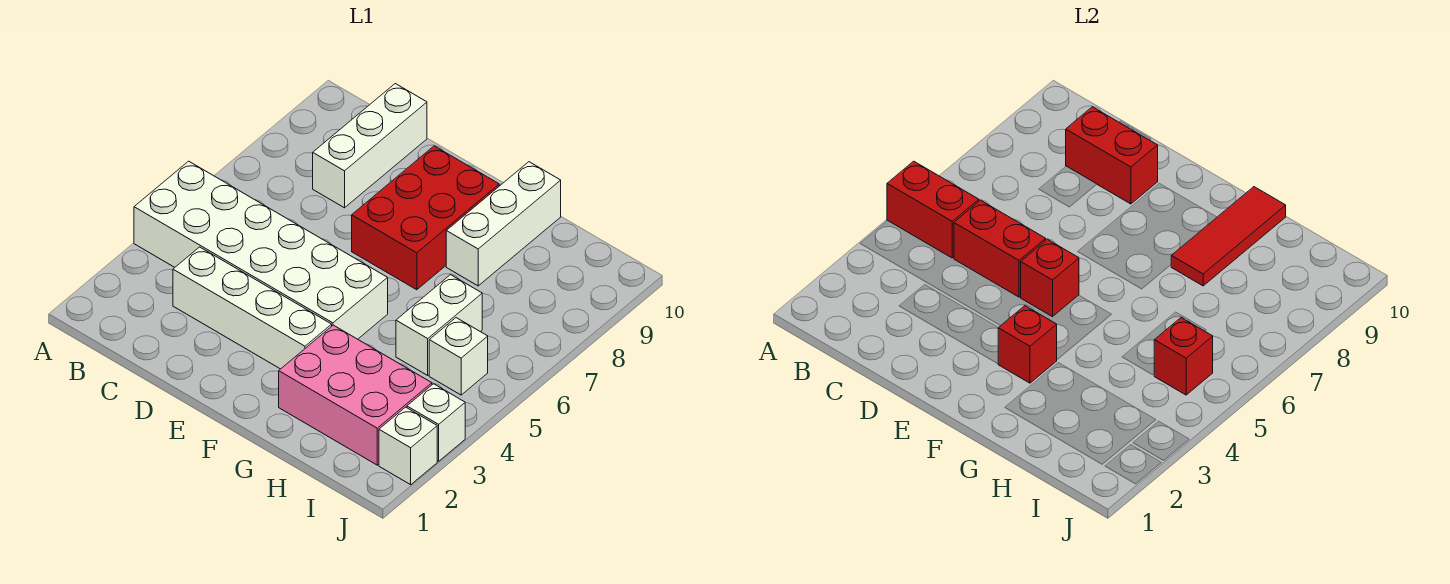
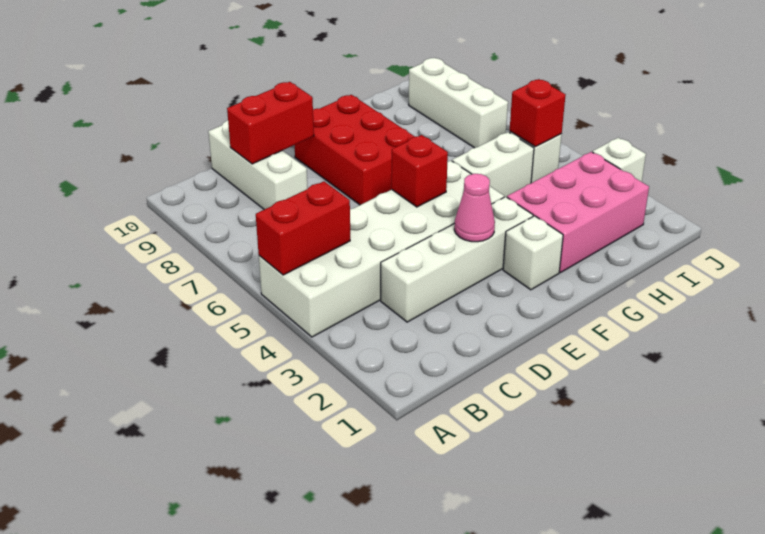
red brick C5:D5 level 2 -> none
none -> pink cone E3 level 2
red brick F3 level 2 -> none
white brick G8:G10 level 1 -> white brick I7:I9 level 1
red tile G8:G10 level 2 -> none
white brick H5:H6 level 1 -> white brick G5:H5 level 1
white brick J2 level 1 -> white brick F2 level 1

